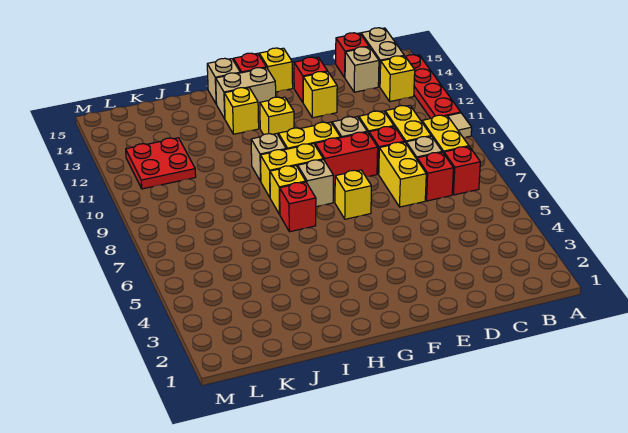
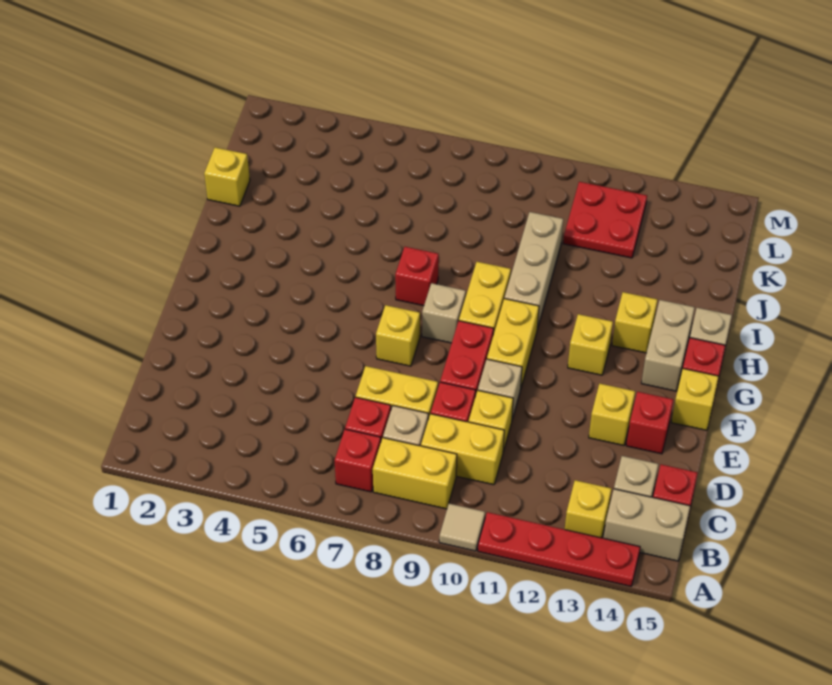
yellow brick H8 level 1 -> yellow brick J1 level 1
tan brick H10 level 1 -> tan brick H10:J10 level 1

